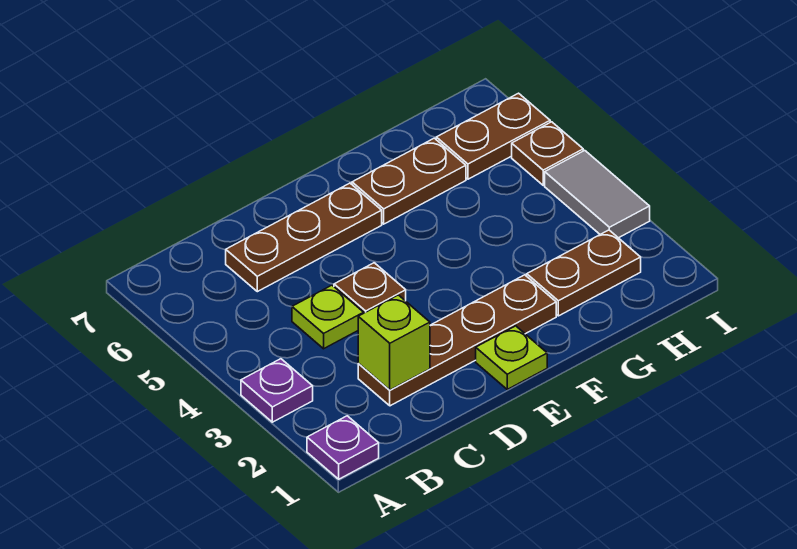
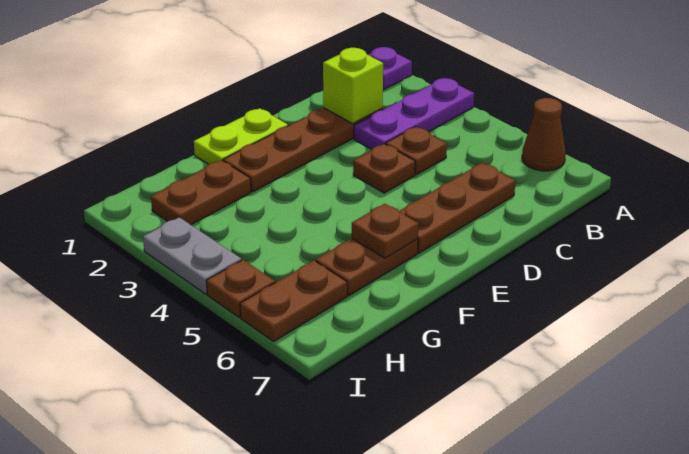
purple plate A3 level 1 -> purple plate A3:C3 level 1
none -> brown cone A6 level 1
lime plate C4 level 1 -> brown plate C4 level 1
lime plate E1 level 1 -> lime plate E1:F1 level 1
none -> brown plate F6 level 2
grey tile I3:I4 level 1 -> grey plate I3:I4 level 1

